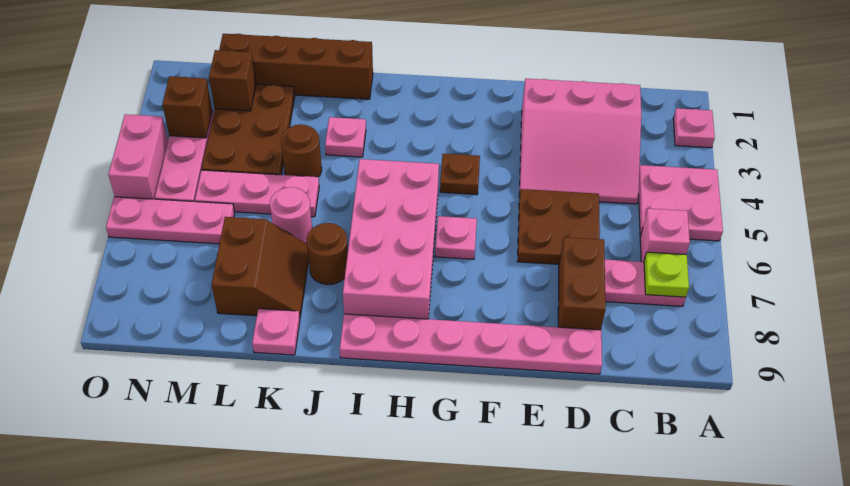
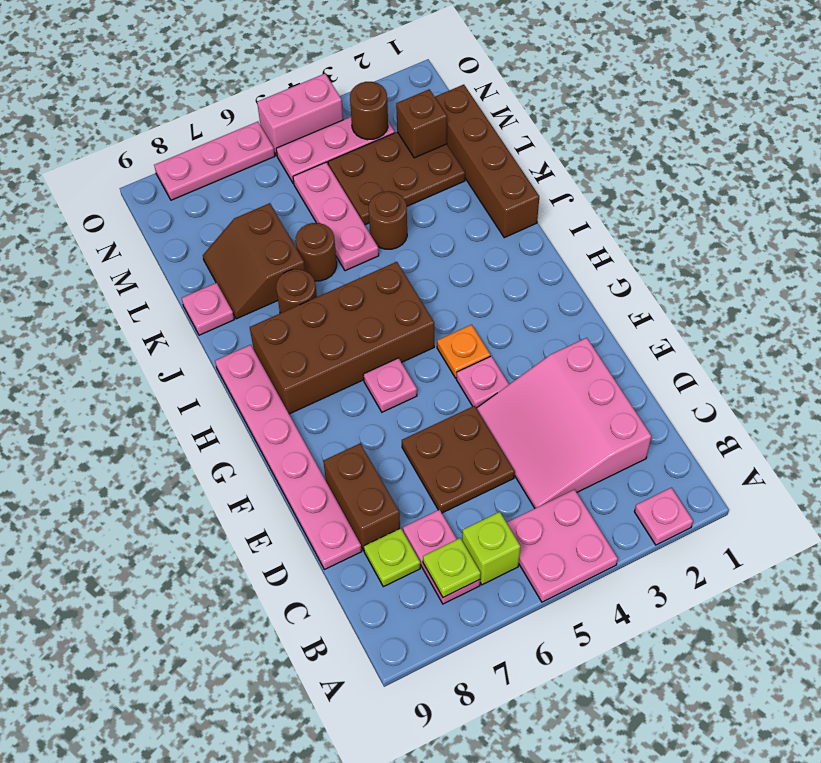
pink brick B6 level 1 -> lime brick B6 level 1
none -> lime plate C8 level 1
brown brick D7:D8 level 1 -> brown brick D8:E8 level 1
brown plate G4 level 1 -> orange plate G4 level 1
pink brick H5:I8 level 1 -> brown brick H5:I8 level 1
pink plate J3 level 1 -> pink plate F4 level 1
pink round brick K6 level 1 -> brown round brick K6 level 1
brown slope K7:L8 level 1 top L -> brown slope K7:L8 level 1 top 7
pink plate M6:O6 level 1 -> pink plate O6:O8 level 1
brown brick N3 level 2 -> brown round brick N3 level 2

